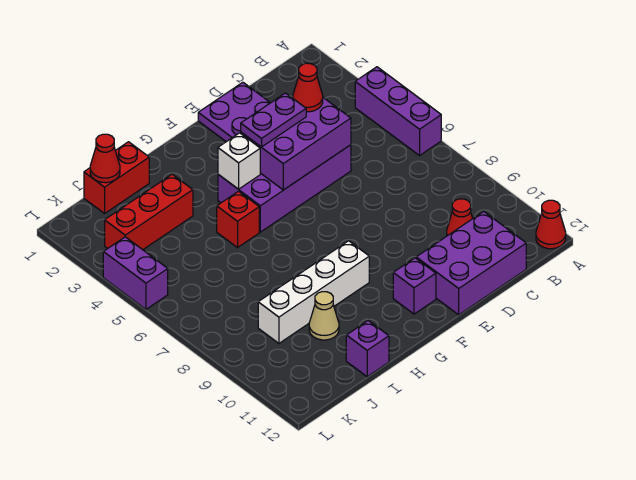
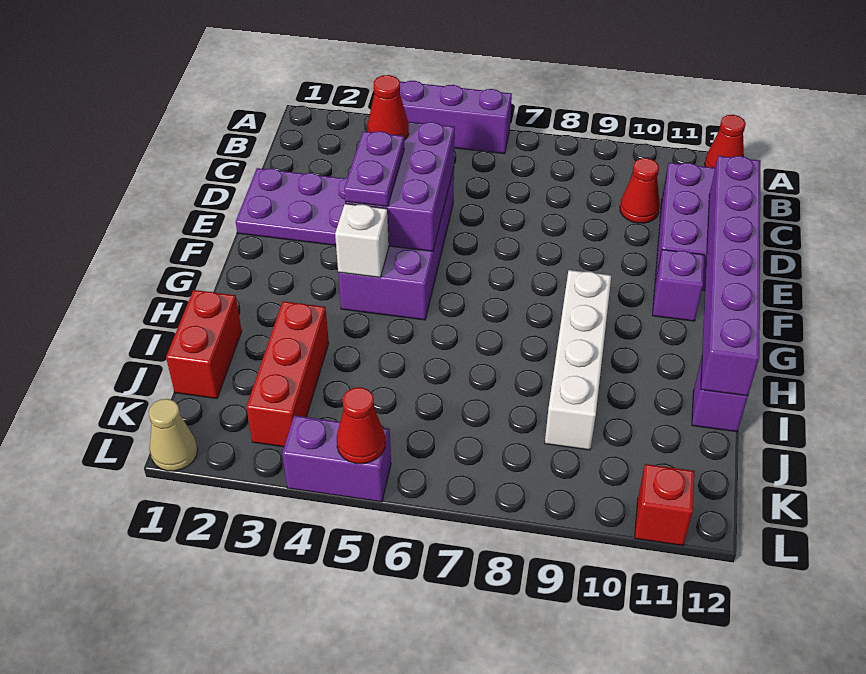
none -> purple brick D12:I12 level 2
red brick H5 level 1 -> red brick L11 level 1
tan cone I10 level 1 -> tan cone L1 level 1
red cone J1 level 2 -> red cone L5 level 2

